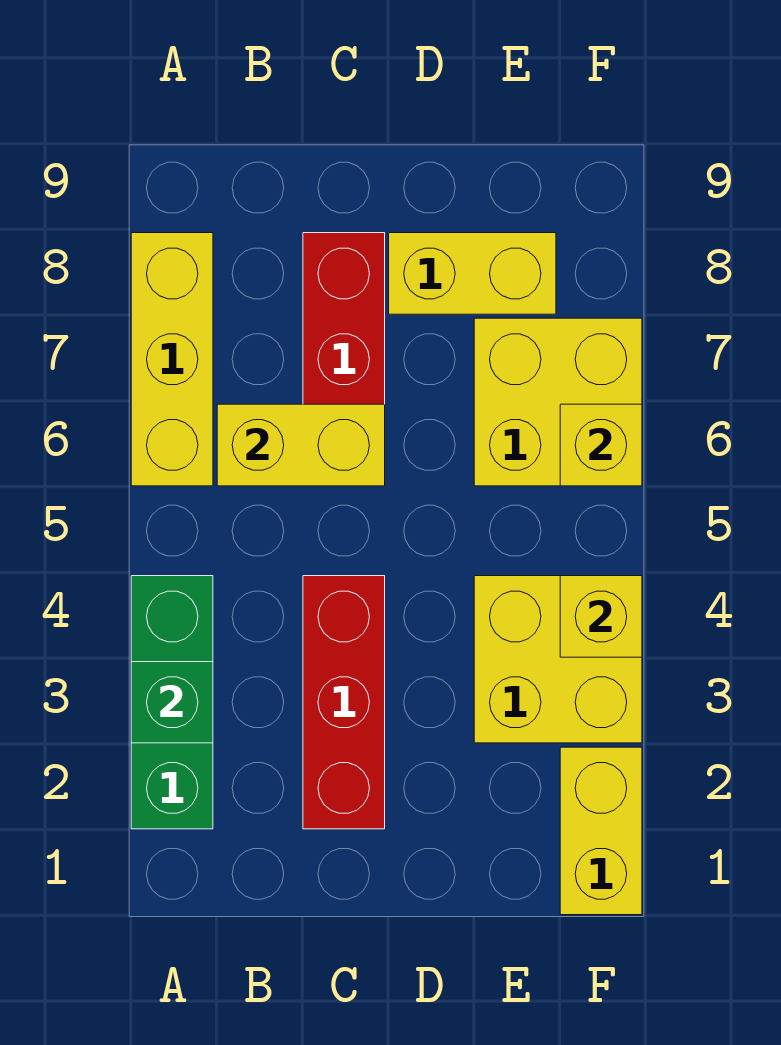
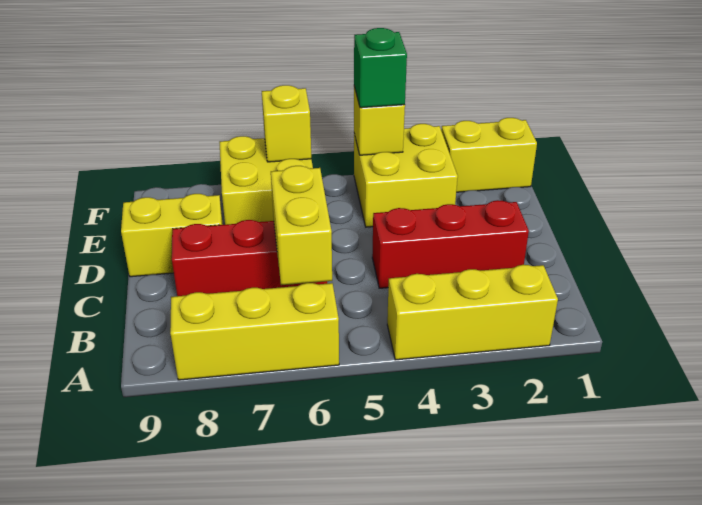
green brick A2:A4 level 1 -> yellow brick A2:A4 level 1
green brick A3 level 2 -> green brick F4 level 3
yellow brick D8:E8 level 1 -> yellow brick D8:D9 level 1

